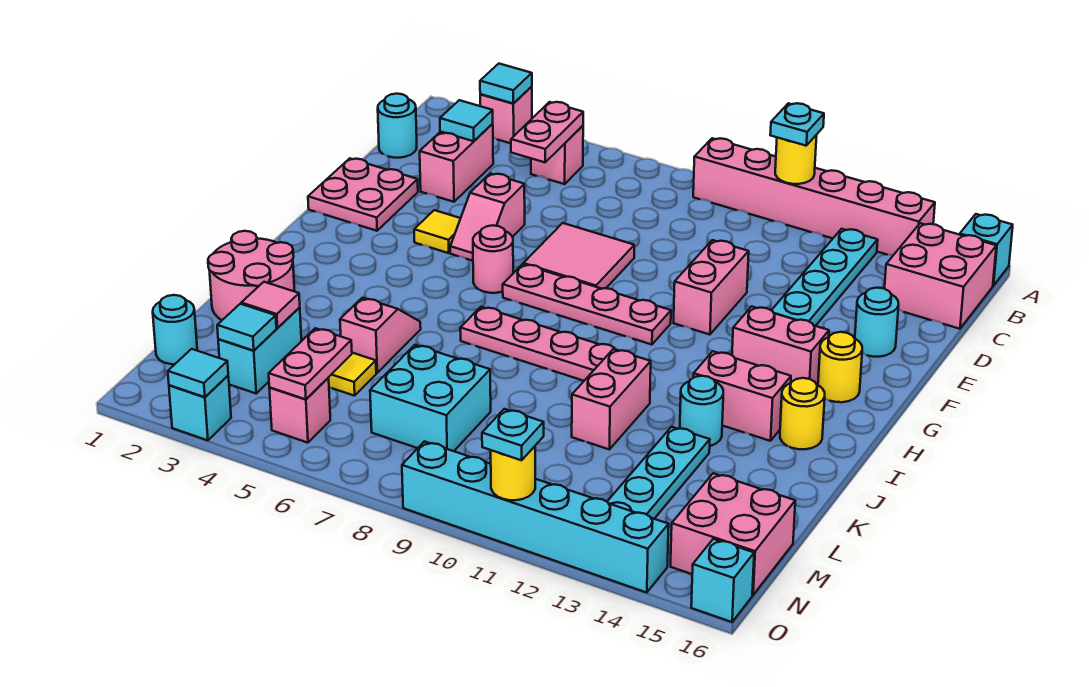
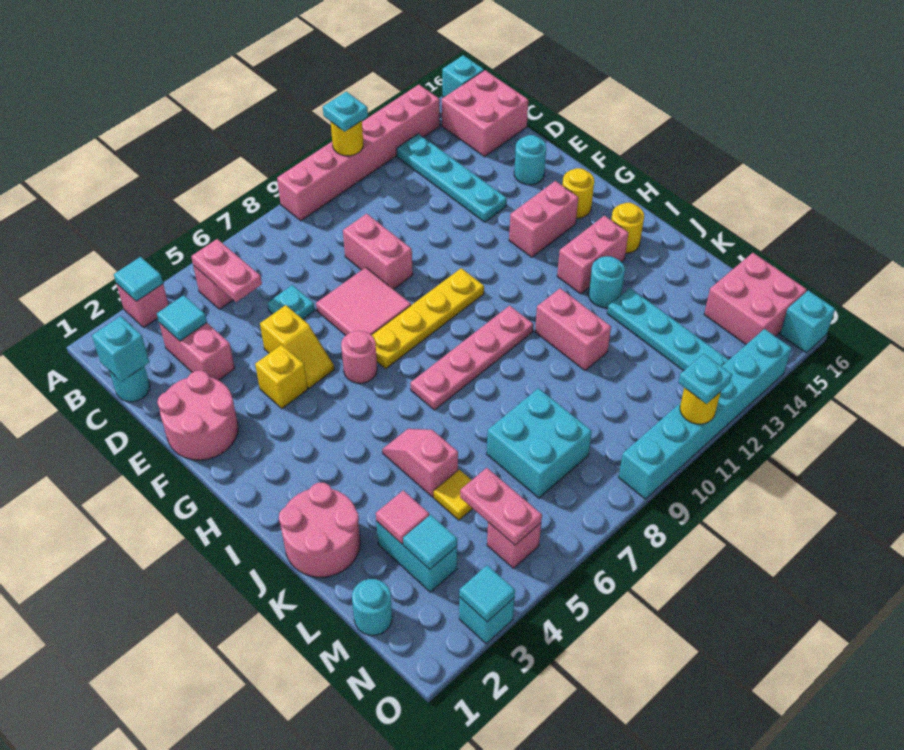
none -> cyan brick C1 level 2
none -> cyan plate D6 level 1
pink plate E1:F2 level 1 -> pink round brick E1:F2 level 1
pink slope E5:F5 level 1 top E -> yellow slope E5:F5 level 1 top E
pink brick E11:F11 level 1 -> pink brick D9:E9 level 1
yellow tile F4 level 1 -> yellow brick F4 level 1
pink plate G7:G10 level 1 -> yellow plate G7:G10 level 1

